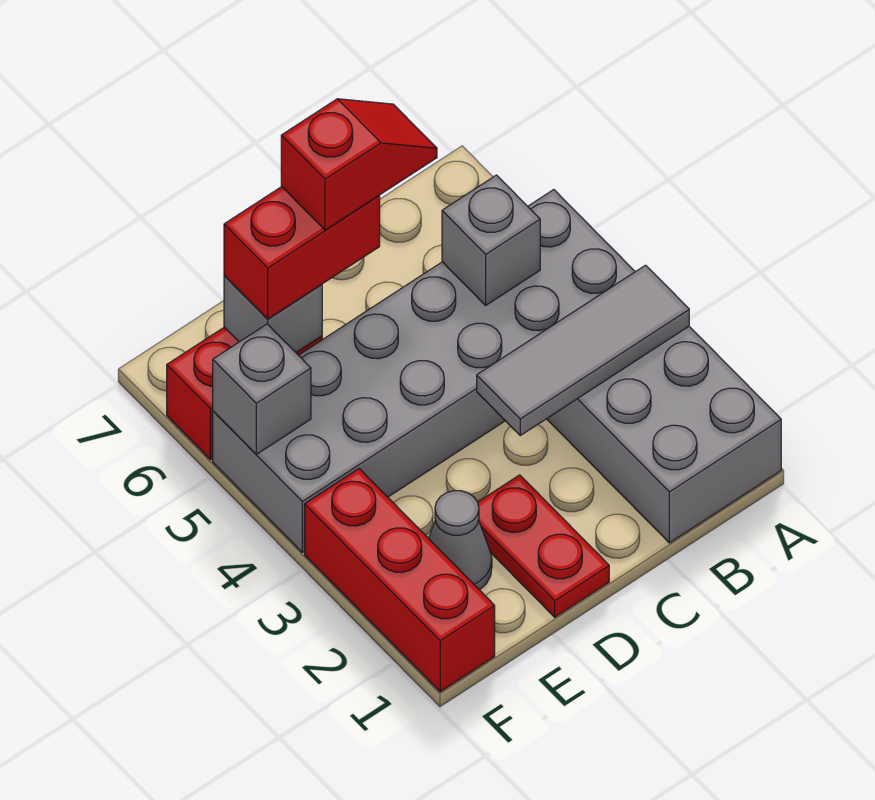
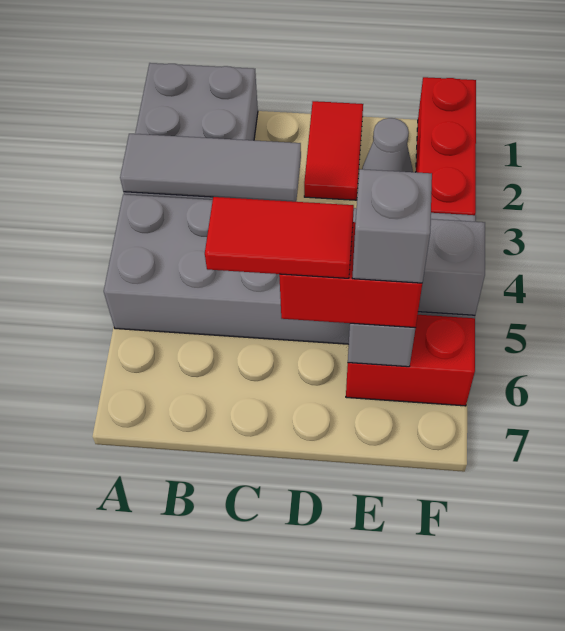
grey brick B5 level 2 -> grey brick E6 level 4
red slope C6:D6 level 4 top D -> red tile C6:D6 level 4
red plate D1:D2 level 1 -> red tile D1:D2 level 1

